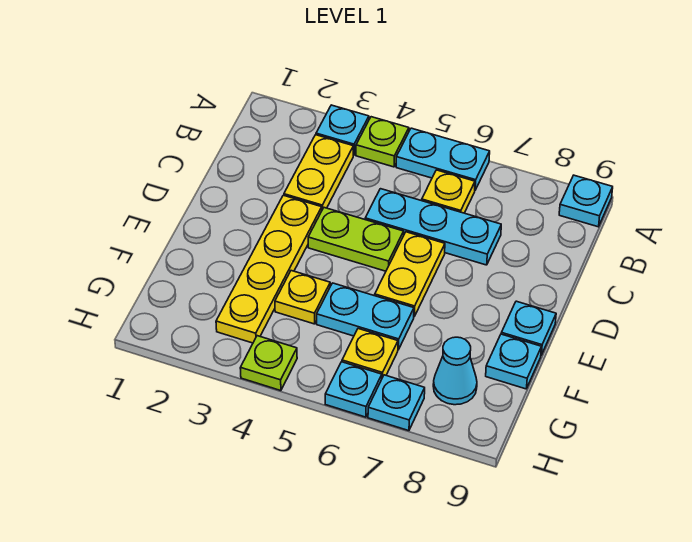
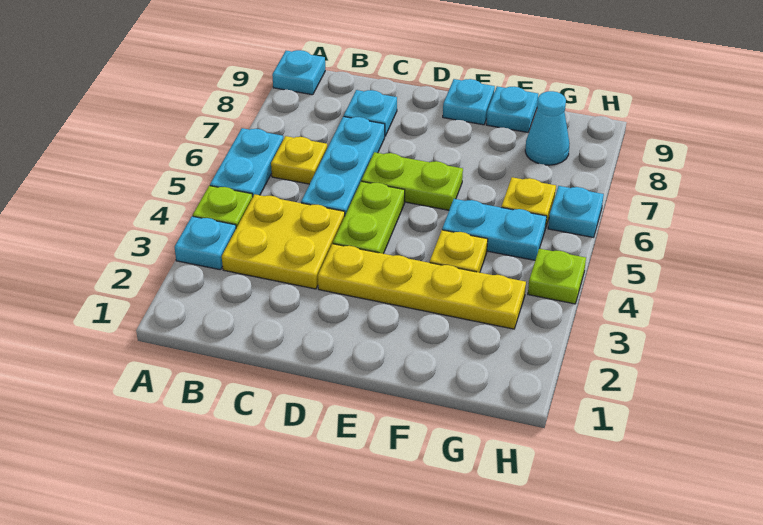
yellow plate B3:C3 level 1 -> yellow plate B3:C4 level 1
yellow plate D6:E6 level 1 -> lime plate D6:E6 level 1
cyan plate F5:F6 level 1 -> cyan plate F5:G5 level 1
cyan plate H7 level 1 -> cyan plate C8 level 1

